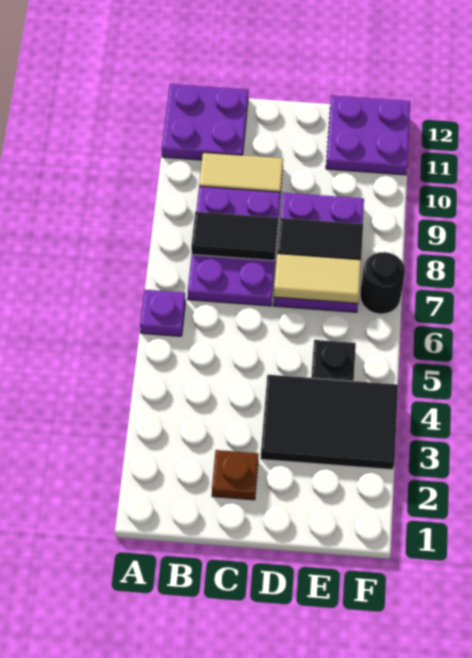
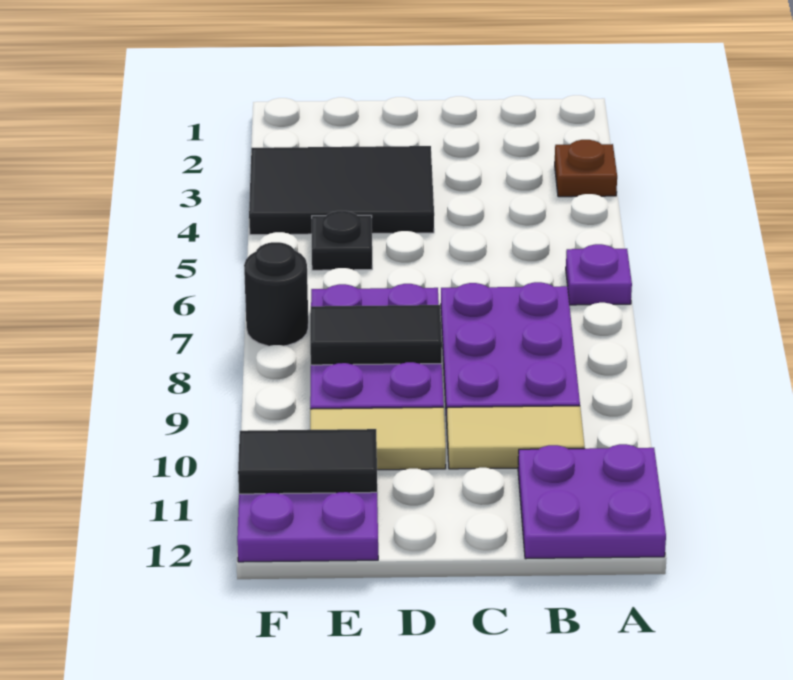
black tile B8:C8 level 2 -> black tile E11:F11 level 2
brown plate C2 level 1 -> brown plate A3 level 1
tan tile D7:E7 level 2 -> tan tile D10:E10 level 1

